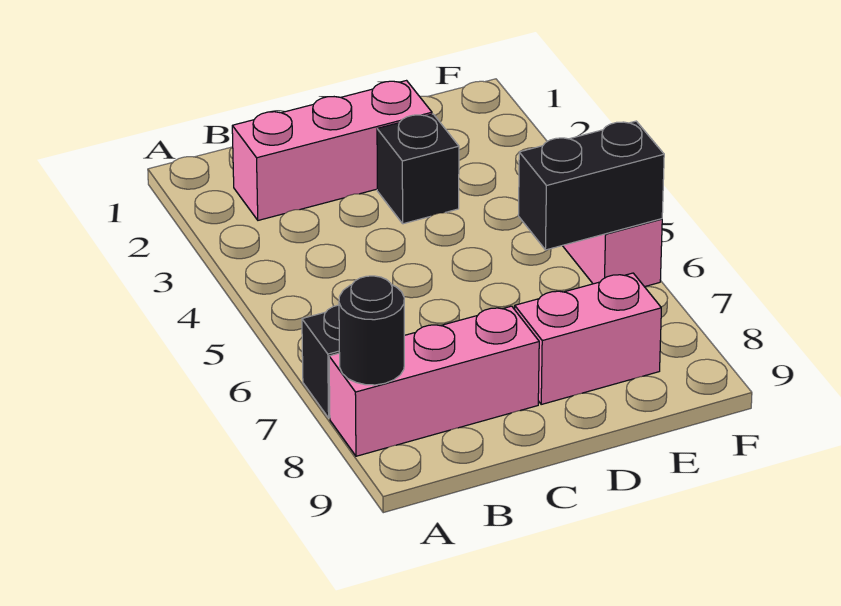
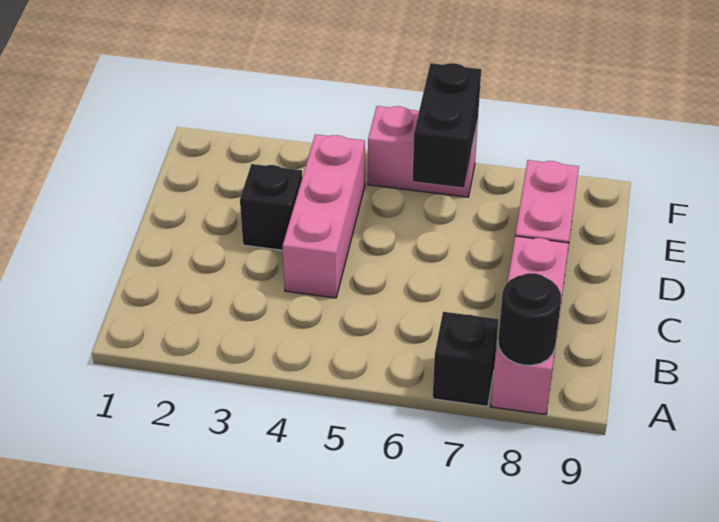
pink brick B2:D2 level 1 -> pink brick C4:E4 level 1

